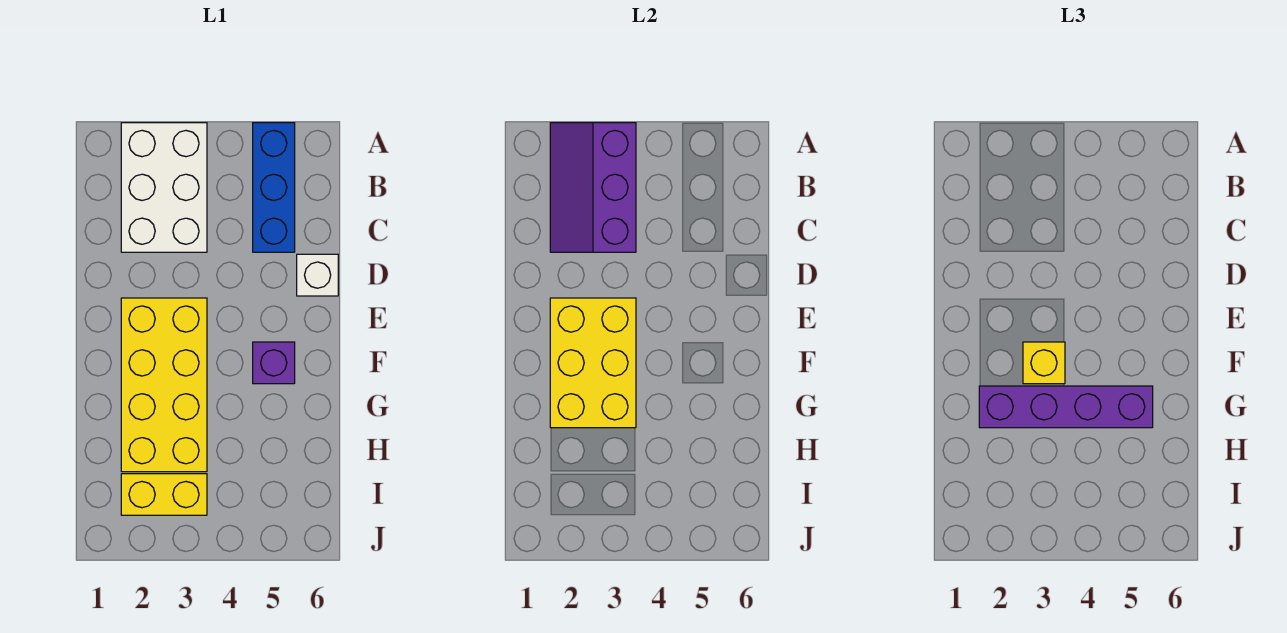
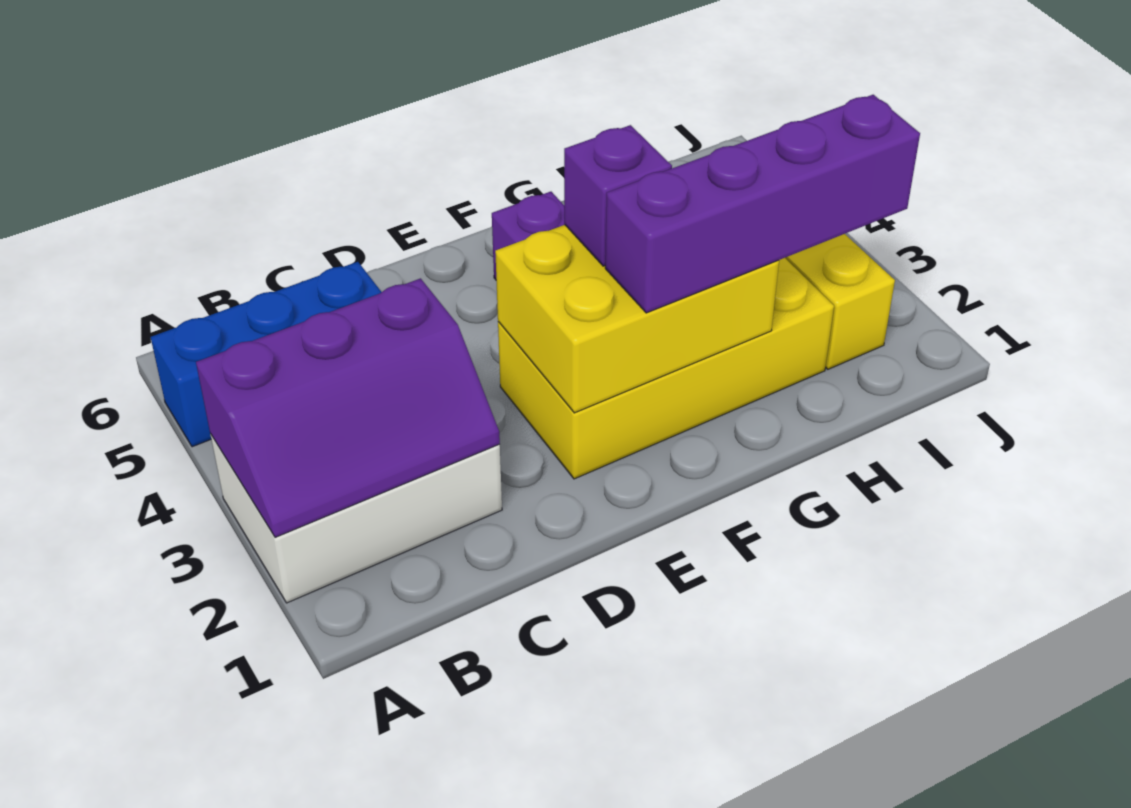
white brick D6 level 1 -> none
yellow brick F3 level 3 -> purple brick F3 level 3
purple brick G2:G5 level 3 -> purple brick F2:I2 level 3

